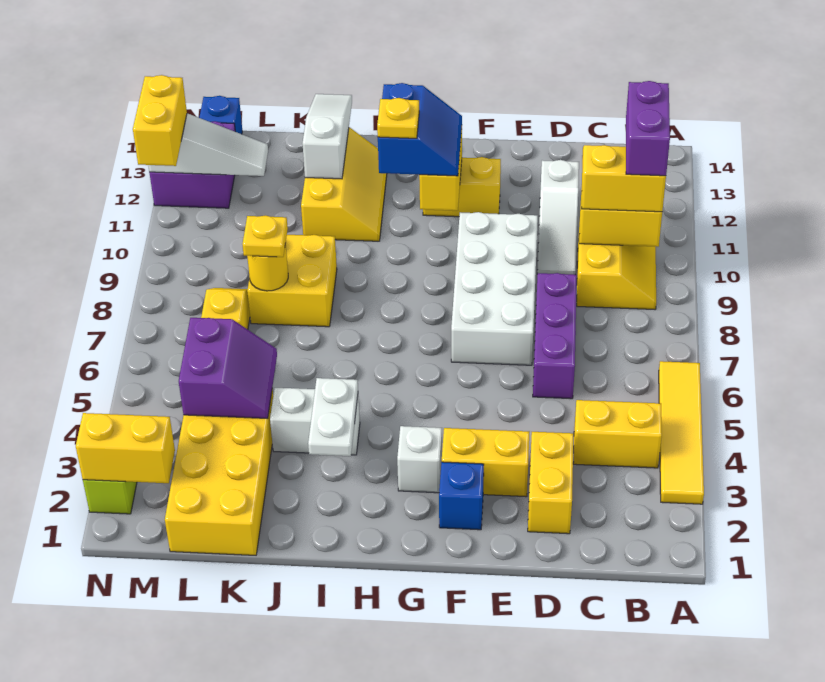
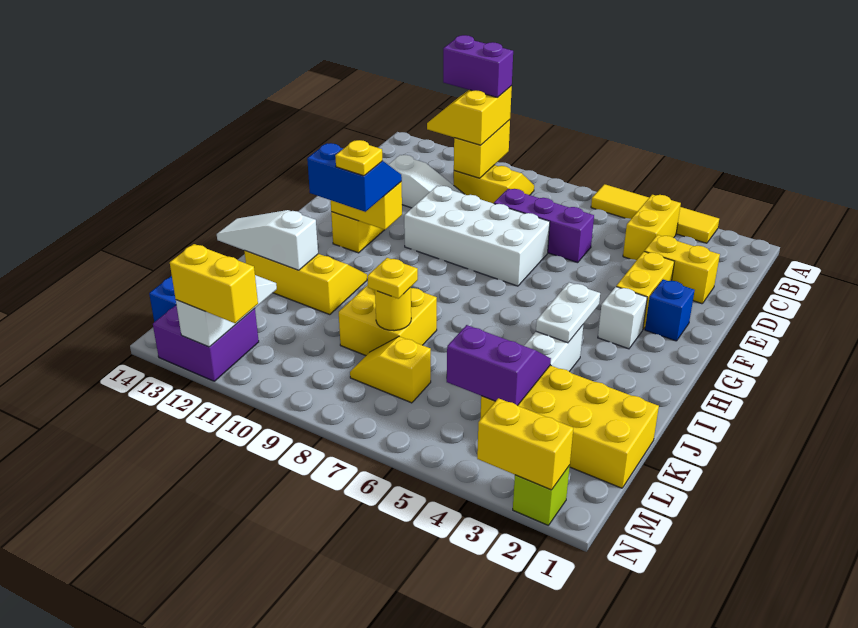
white plate I3:I4 level 2 -> white plate H4:I4 level 2
yellow brick M2:N2 level 2 -> yellow brick N2:N3 level 2

